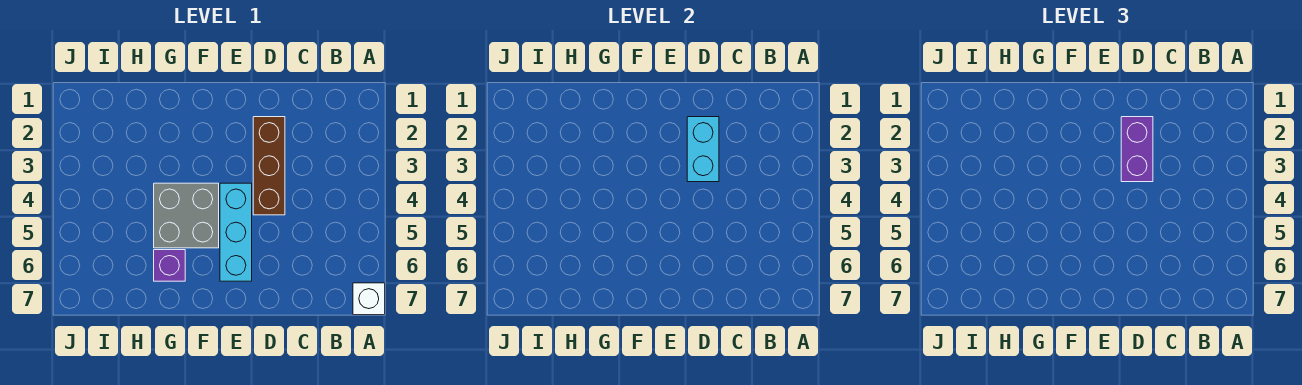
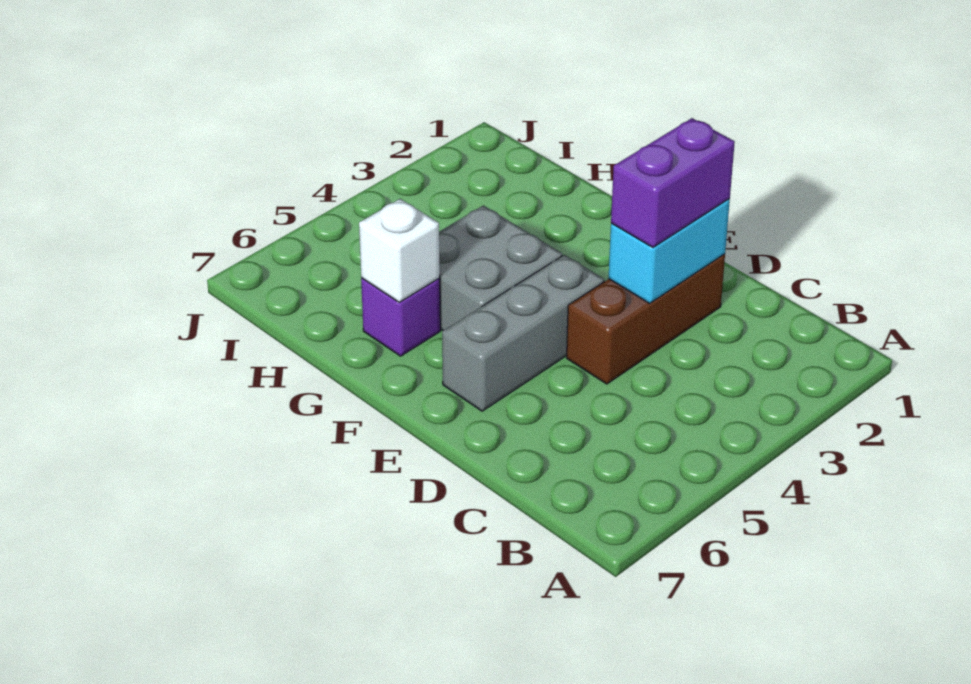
white brick A7 level 1 -> white brick G6 level 2
cyan brick E4:E6 level 1 -> grey brick E4:E6 level 1

